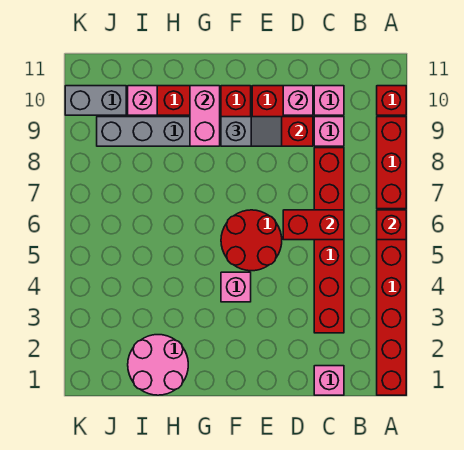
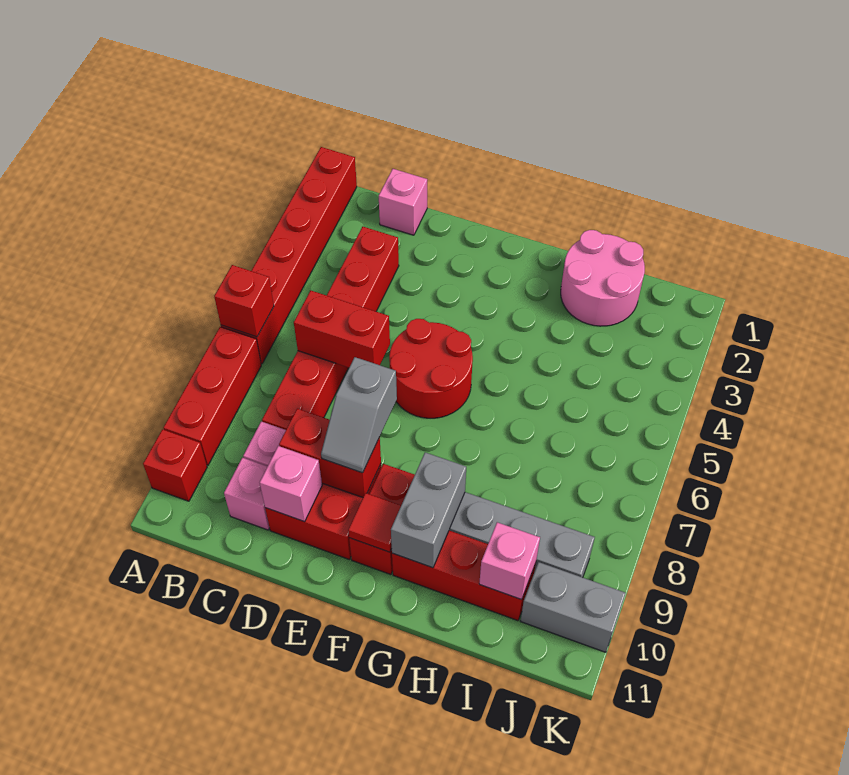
grey slope E9:F9 level 3 top F -> grey slope E8:E9 level 3 top 8
pink brick F4 level 1 -> none
none -> red tile F10 level 2
pink brick G9:G10 level 2 -> grey brick G9:G10 level 2

